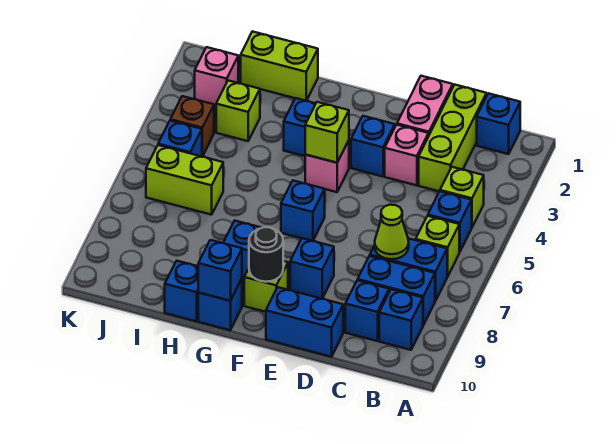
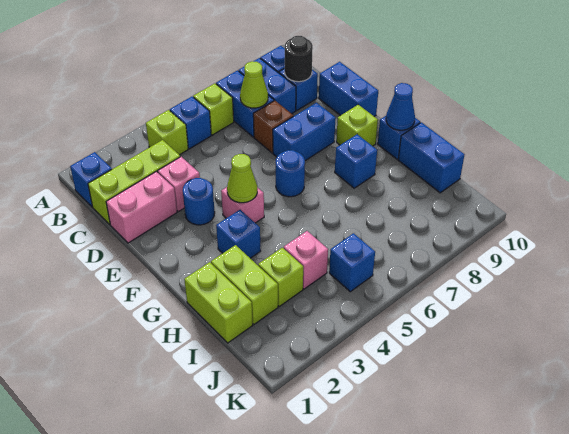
blue brick E3 level 1 -> blue round brick E3 level 1
blue brick E8 level 1 -> blue brick E7:E8 level 1
lime brick F4 level 2 -> lime cone F4 level 2
blue brick F6 level 1 -> blue round brick F6 level 1
black round brick F9 level 2 -> black round brick C9 level 2
blue brick G10 level 2 -> blue cone G10 level 2
blue brick H10 level 1 -> blue brick H10:I10 level 1
lime brick I6:J6 level 1 -> lime brick H2:I2 level 1
pink brick J2 level 1 -> pink brick I4 level 1
brown brick J4 level 1 -> brown brick D7 level 1

